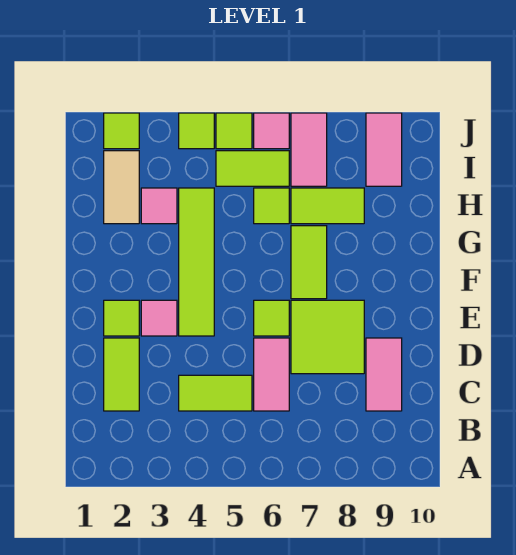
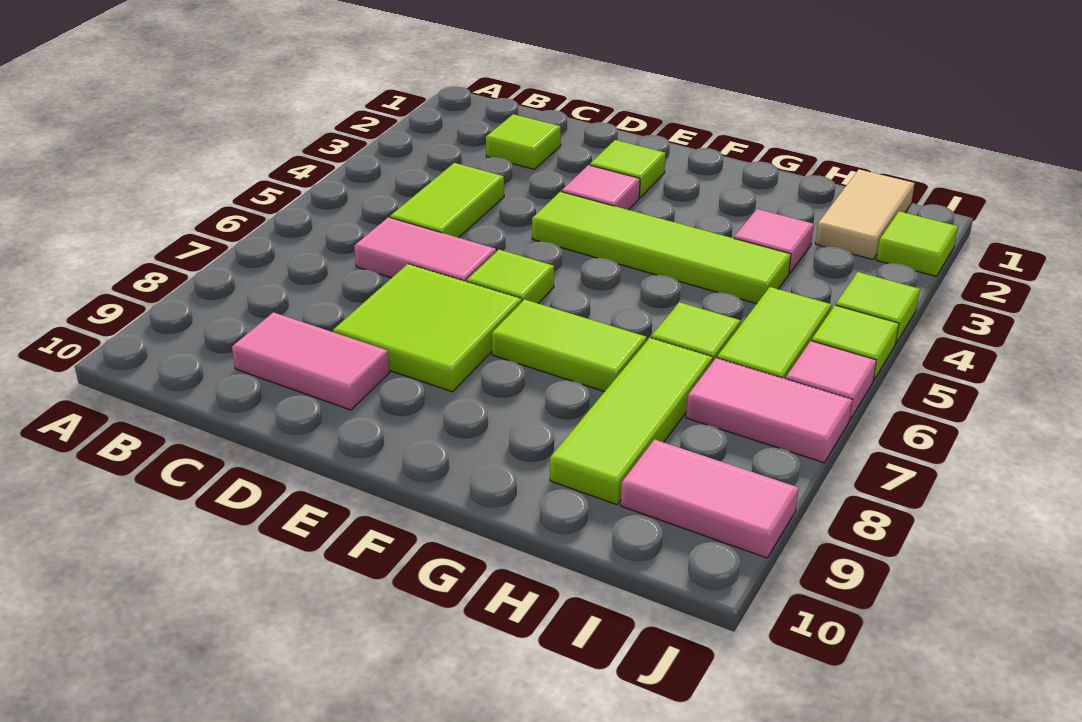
lime tile C2:D2 level 1 -> lime tile C2 level 1
tan tile H2:I2 level 1 -> tan tile I1:I2 level 1
lime tile H7:H8 level 1 -> lime tile H7:H9 level 1

